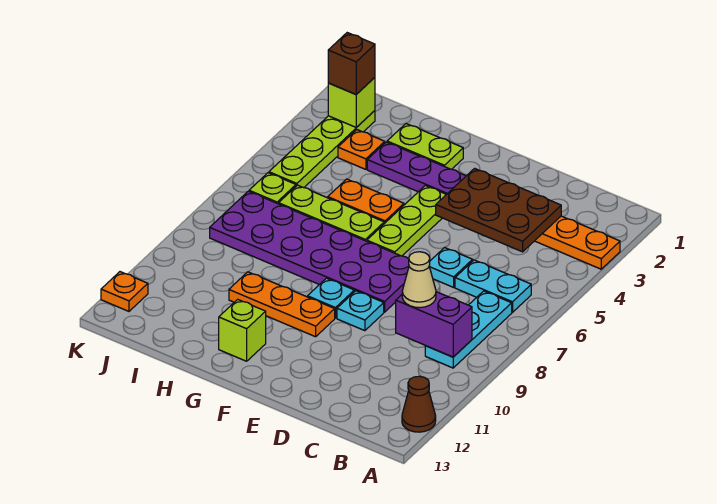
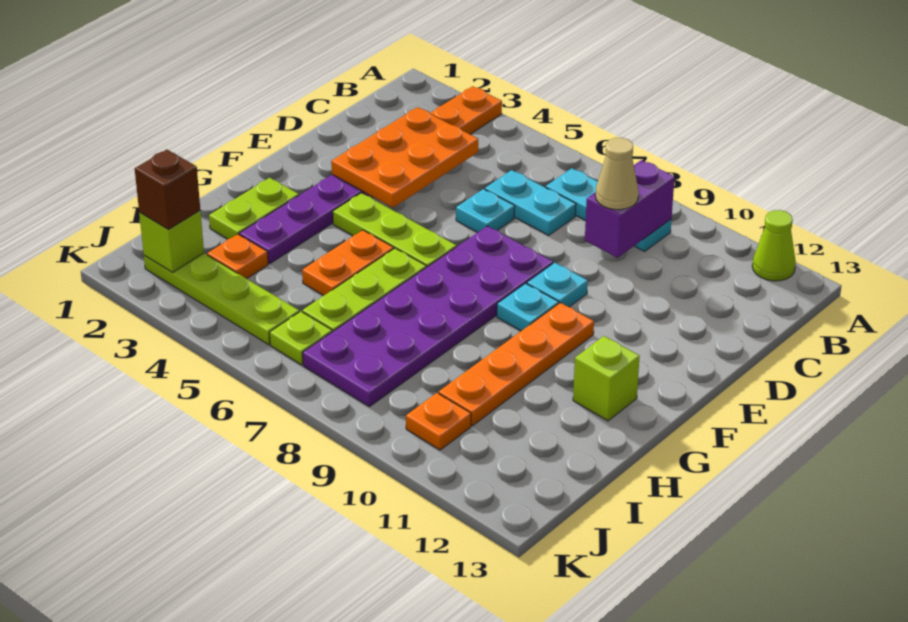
brown cone A12 level 1 -> lime cone A12 level 1
cyan plate B6:C6 level 1 -> cyan plate C6:C7 level 1
brown plate C3:E4 level 2 -> orange plate C3:E4 level 2
orange plate F10:H10 level 1 -> orange plate F10:I10 level 1
orange plate K12 level 1 -> orange plate J10 level 1

